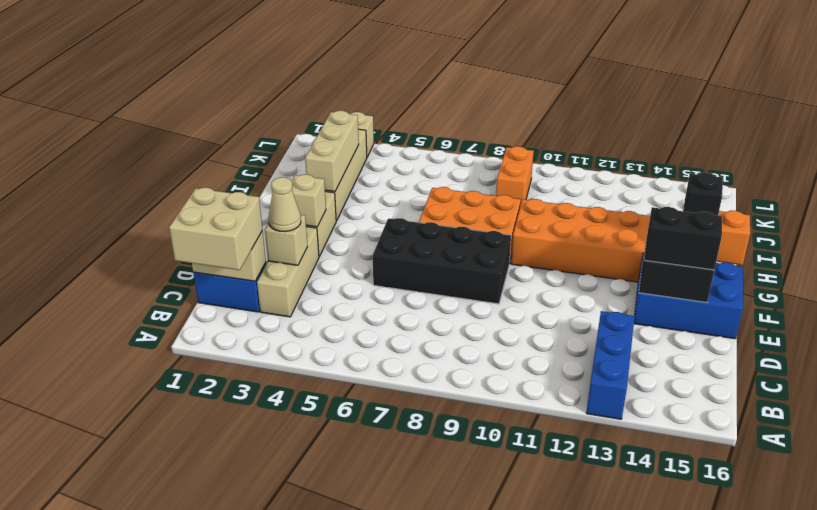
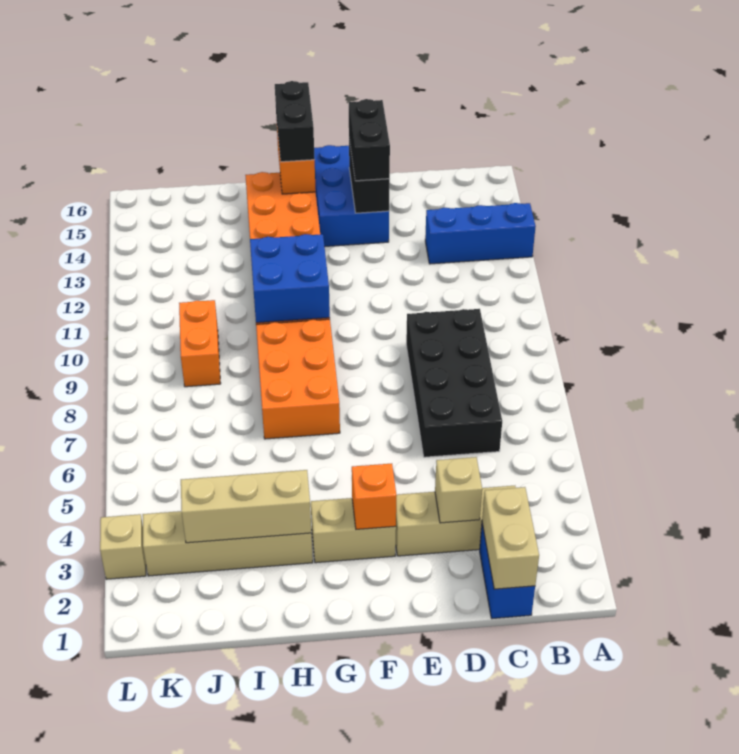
tan brick B1:C2 level 3 -> none
tan cone D3 level 3 -> none
black brick E6:F9 level 1 -> black brick C6:D9 level 1
tan brick F3 level 2 -> orange brick F3 level 2
none -> blue brick G10:H11 level 2
black brick G15 level 3 -> black brick G15:G16 level 3
orange brick J9:K9 level 1 -> orange brick J9:J10 level 1

